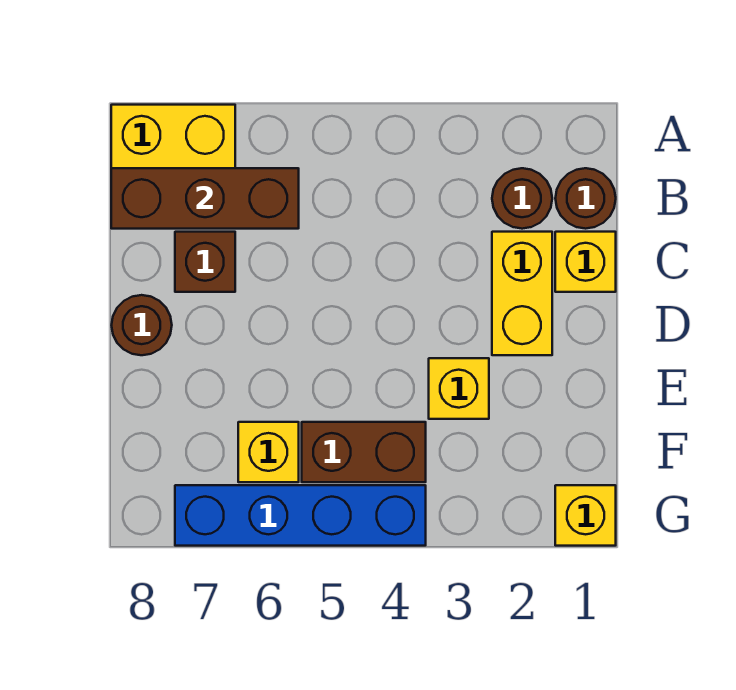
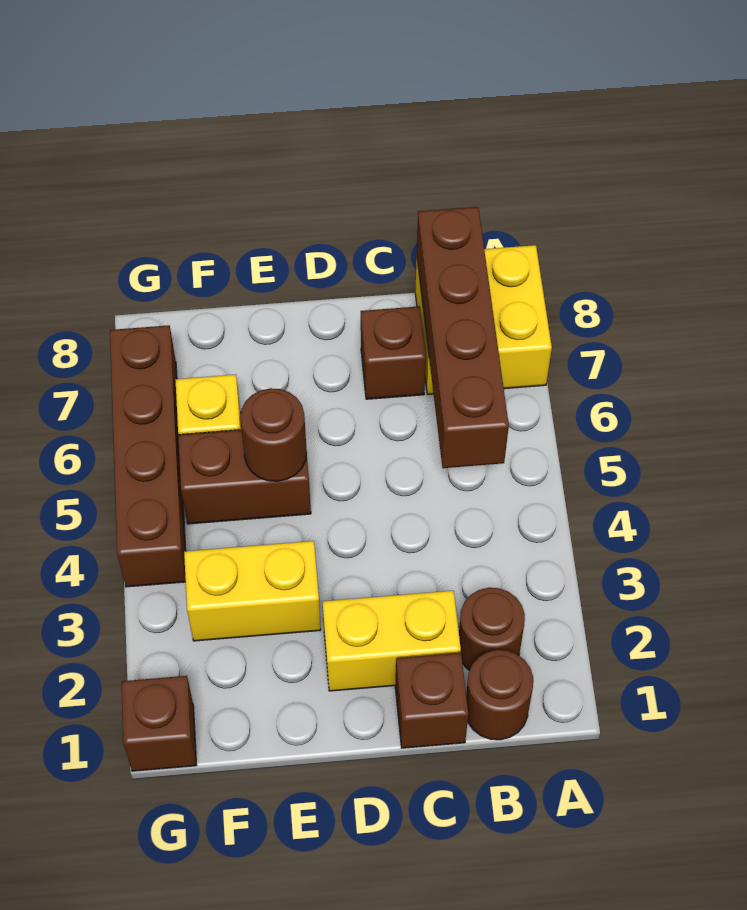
brown brick B6:B8 level 2 -> brown brick B5:B8 level 2
yellow brick C1 level 1 -> brown brick C1 level 1
brown round brick D8 level 1 -> brown round brick E5 level 2
yellow brick E3 level 1 -> yellow brick E3:F3 level 1
brown brick F4:F5 level 1 -> brown brick E5:F5 level 1
yellow brick G1 level 1 -> brown brick G1 level 1
blue brick G4:G7 level 1 -> brown brick G4:G7 level 1

